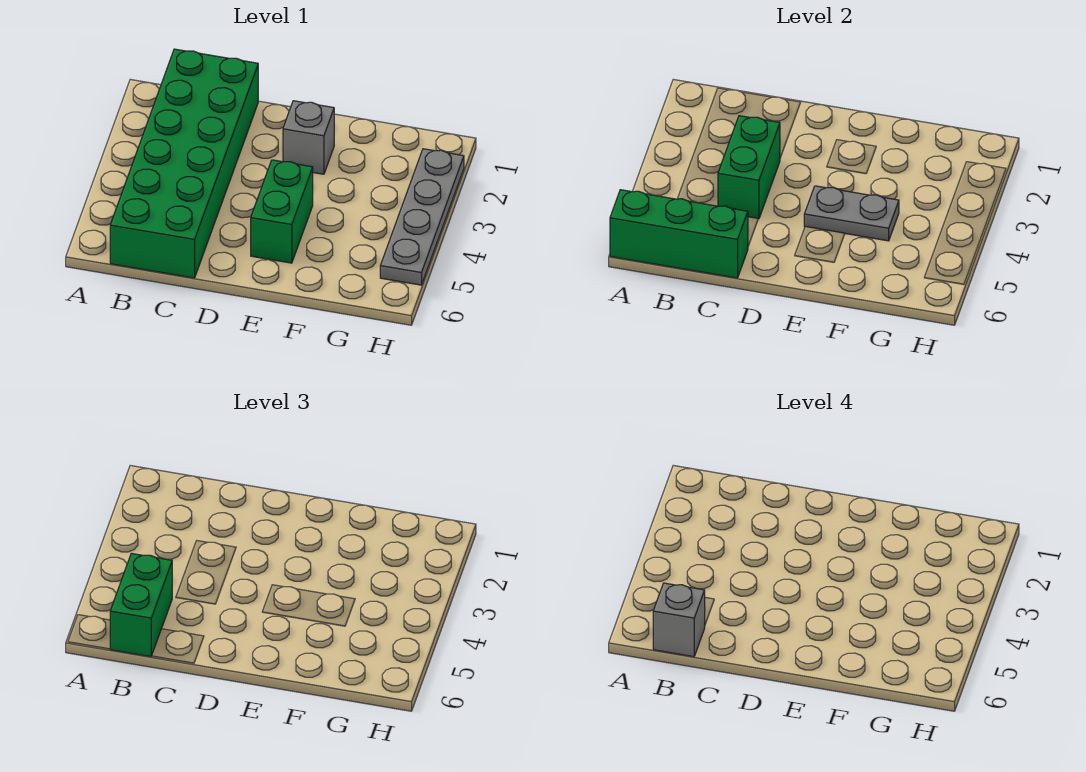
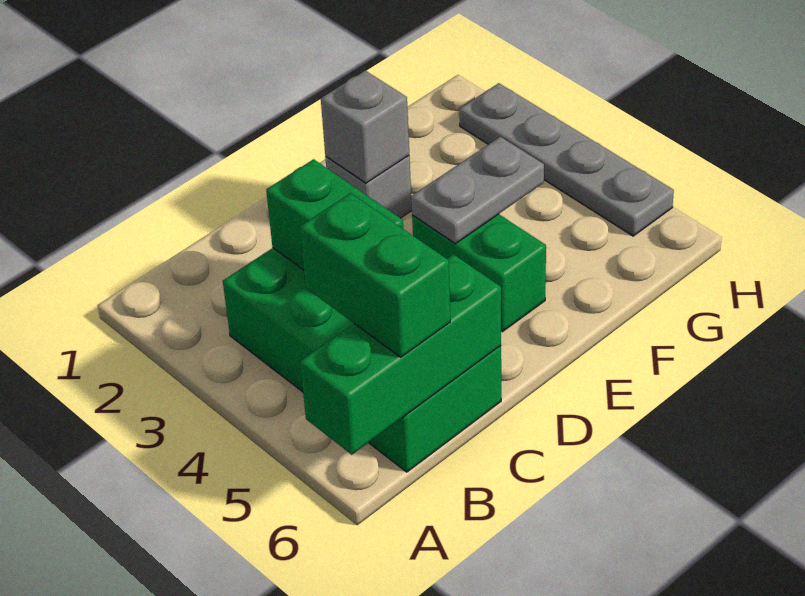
green brick B1:C6 level 1 -> green brick B3:C6 level 1
grey brick B6 level 4 -> grey brick E2 level 2

